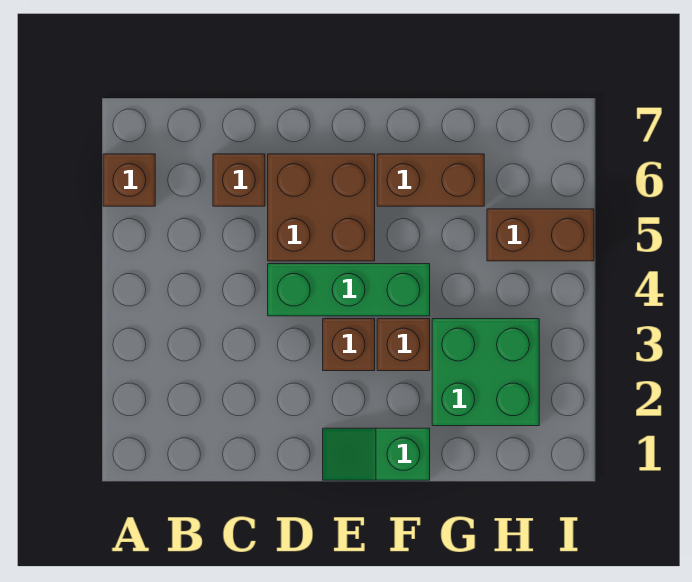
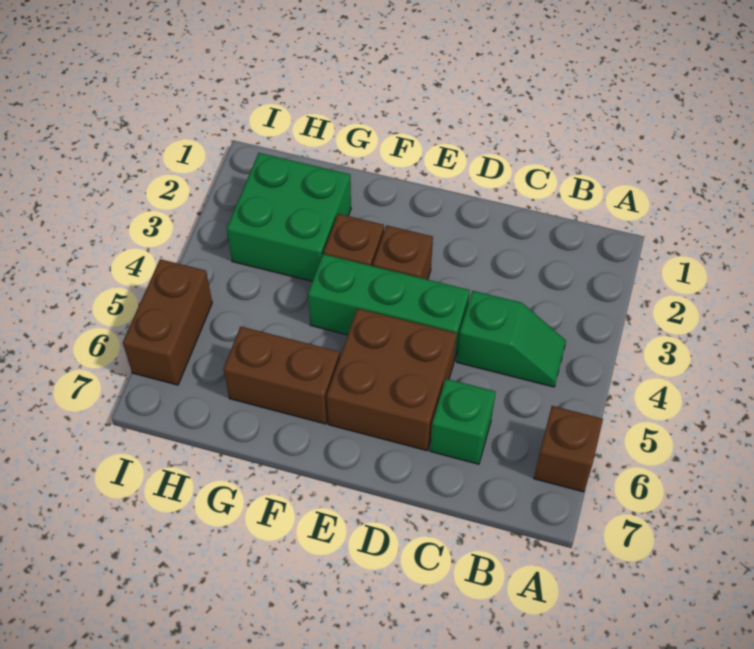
brown brick C6 level 1 -> green brick C6 level 1
green slope E1:F1 level 1 top F -> green slope B4:C4 level 1 top C
brown brick H5:I5 level 1 -> brown brick I5:I6 level 1

